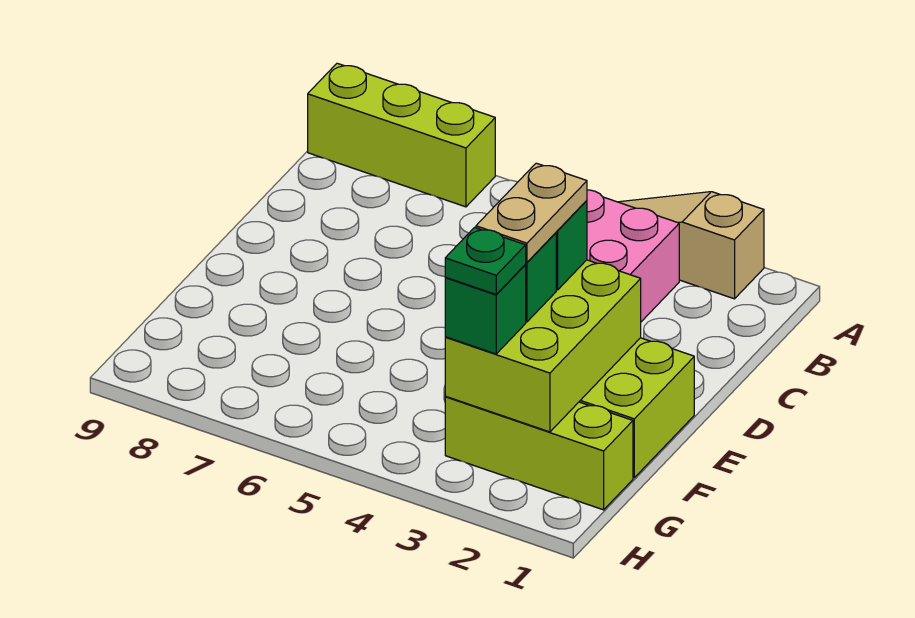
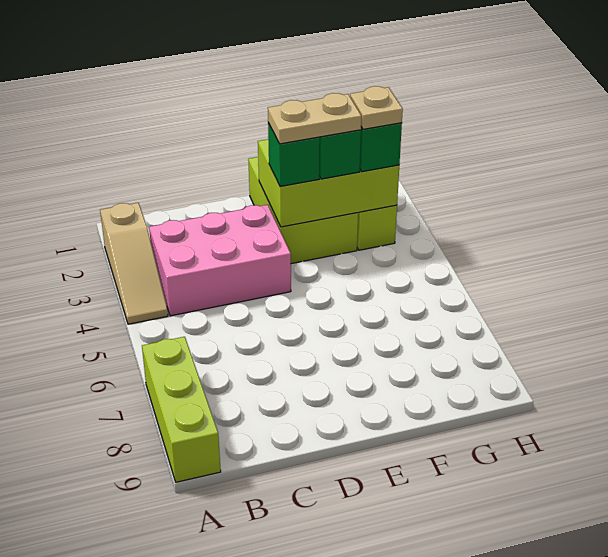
green plate G3 level 4 -> tan plate G3 level 4

